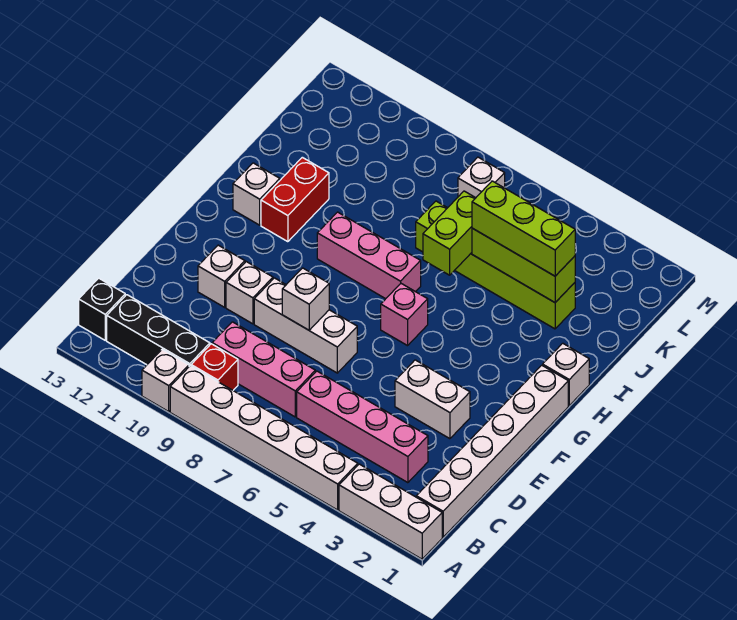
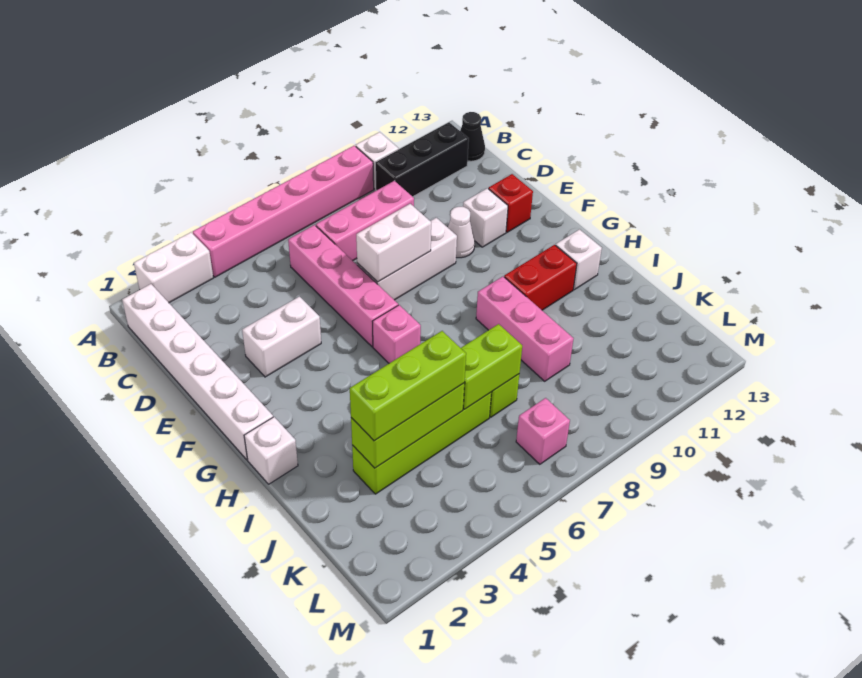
white brick A1:A3 level 1 -> white brick A2:A3 level 1
white brick A4:A9 level 1 -> pink brick A4:A9 level 1
red brick B9 level 1 -> red brick E12 level 1
black brick B13 level 1 -> black cone B13 level 1
pink brick C3:C6 level 1 -> pink brick C6:F6 level 1
white brick E8 level 2 -> white brick E7:E8 level 2
white brick E10 level 1 -> white cone E10 level 1
pink brick H7:H9 level 1 -> pink brick H9:J9 level 1
red brick H11:I11 level 1 -> red brick H10:H11 level 1
lime brick I6:J6 level 2 -> lime brick J6:J7 level 2
white brick L7 level 1 -> pink brick L7 level 1

